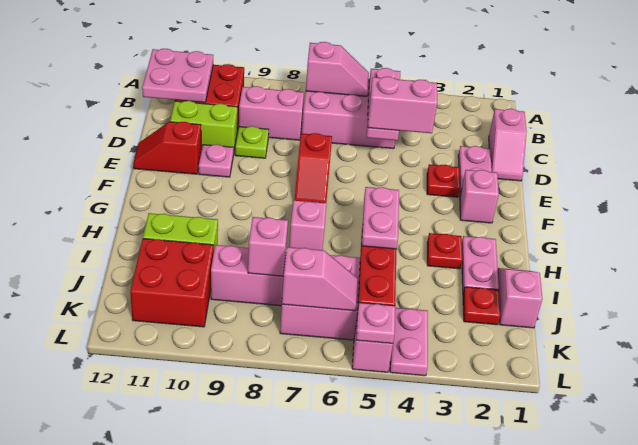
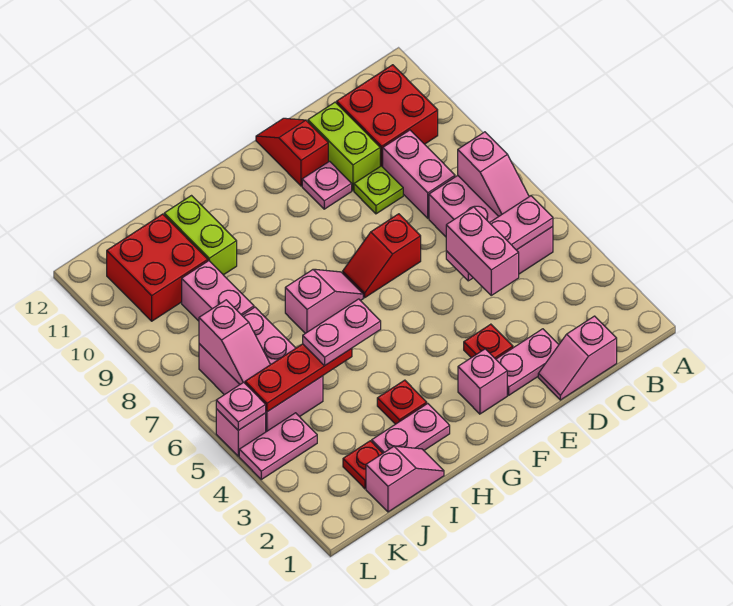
pink plate B11:C12 level 2 -> none
pink brick J8 level 2 -> none

